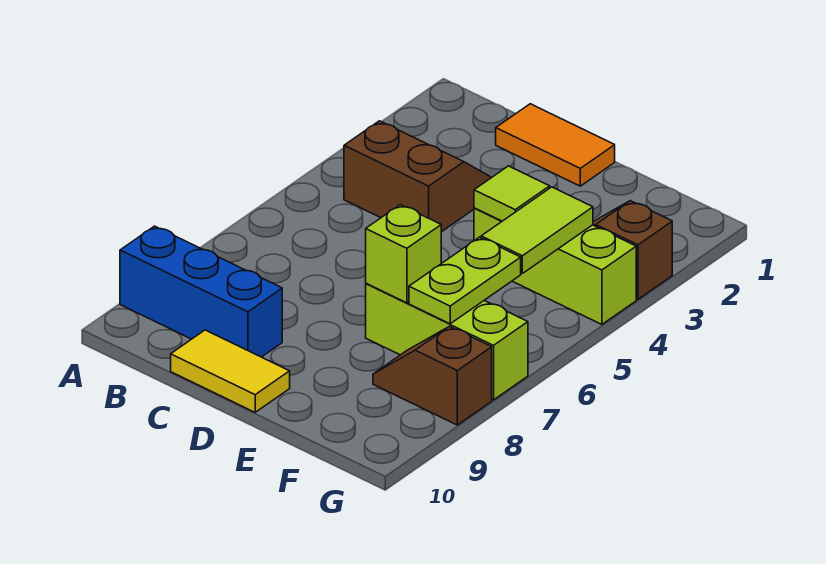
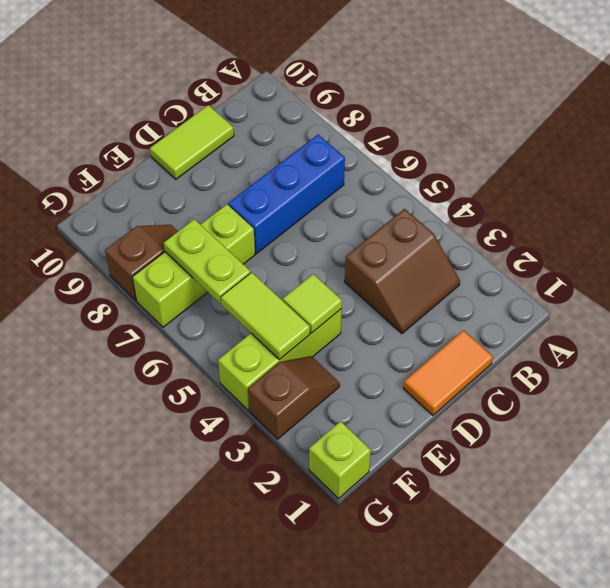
blue brick A9:C9 level 1 -> blue brick B7:D7 level 1
yellow tile C10:D10 level 1 -> lime tile C10:D10 level 1
lime brick E7 level 2 -> lime brick G1 level 1

